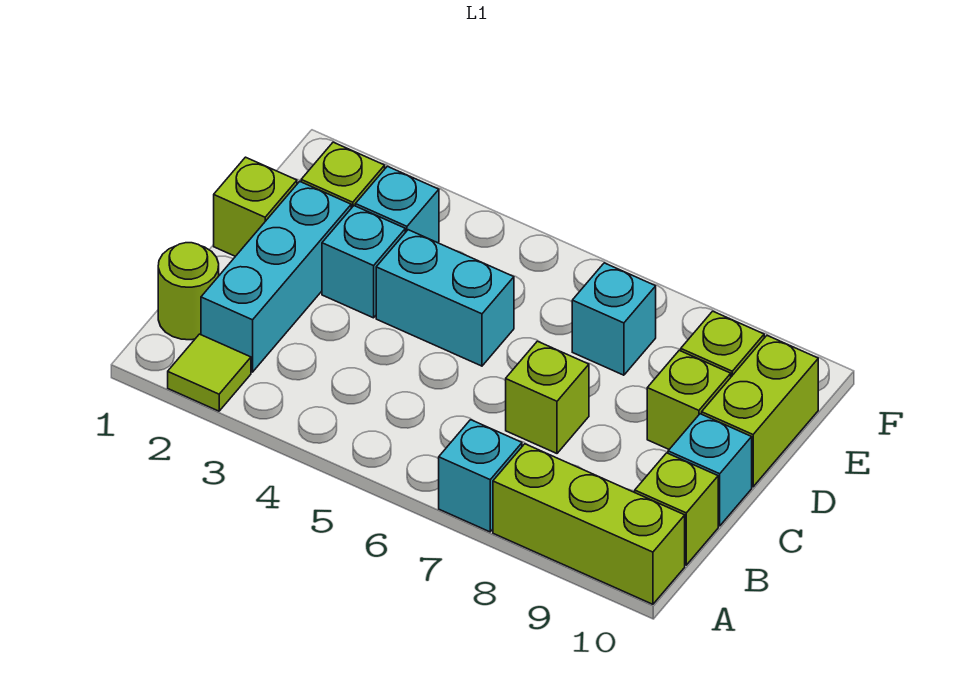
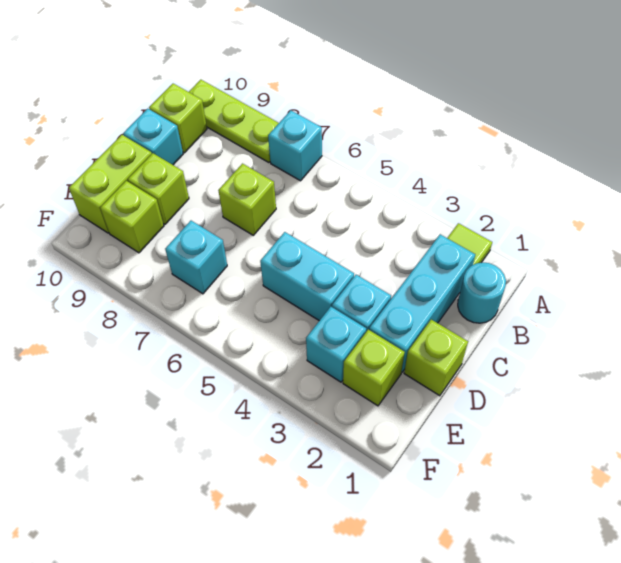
lime brick A8:A10 level 1 -> lime plate A8:A10 level 1
lime round brick B1 level 1 -> cyan round brick B1 level 1

